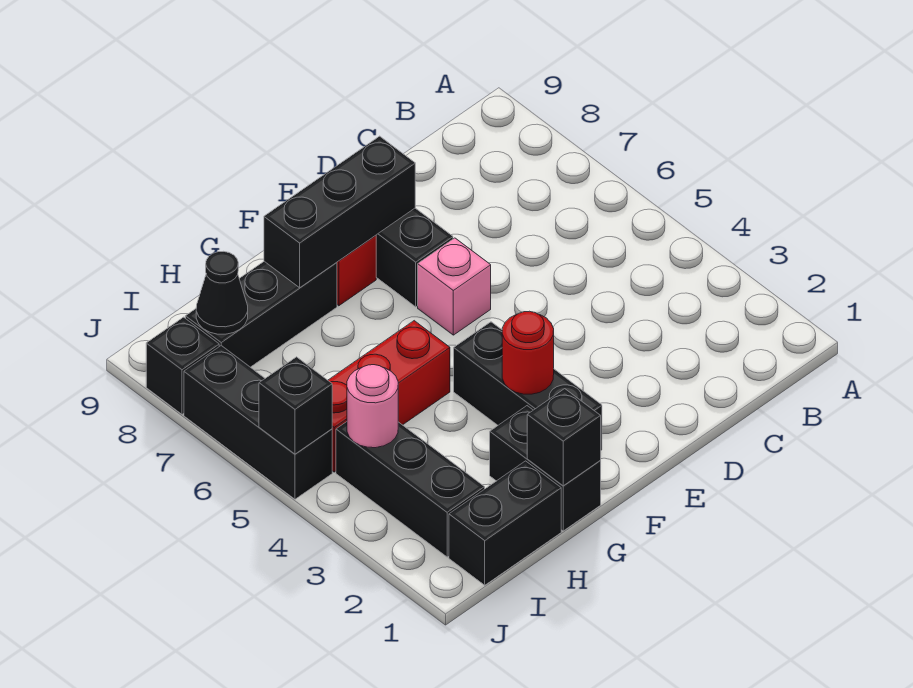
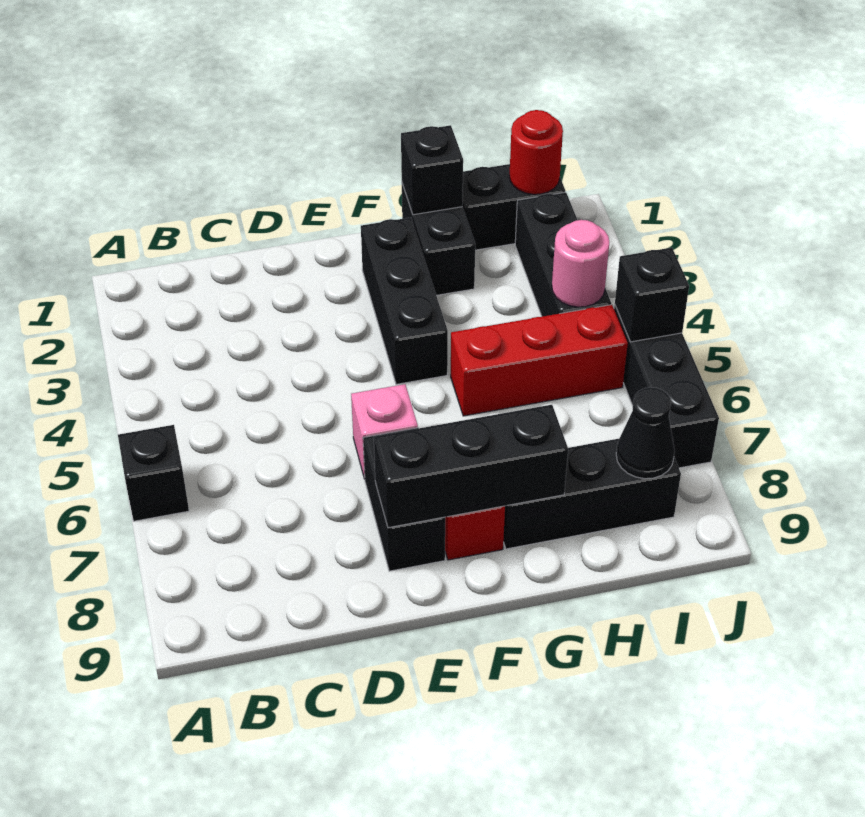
red round brick F3 level 2 -> red round brick I1 level 2
black brick J8 level 1 -> black brick A6 level 1

